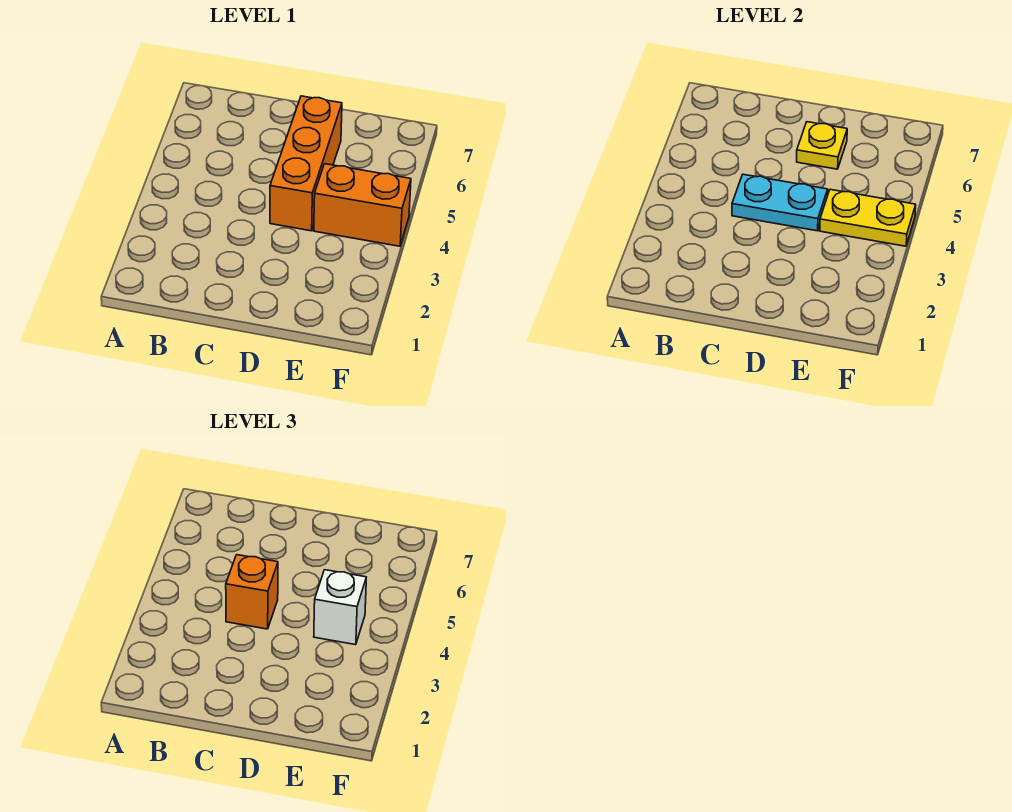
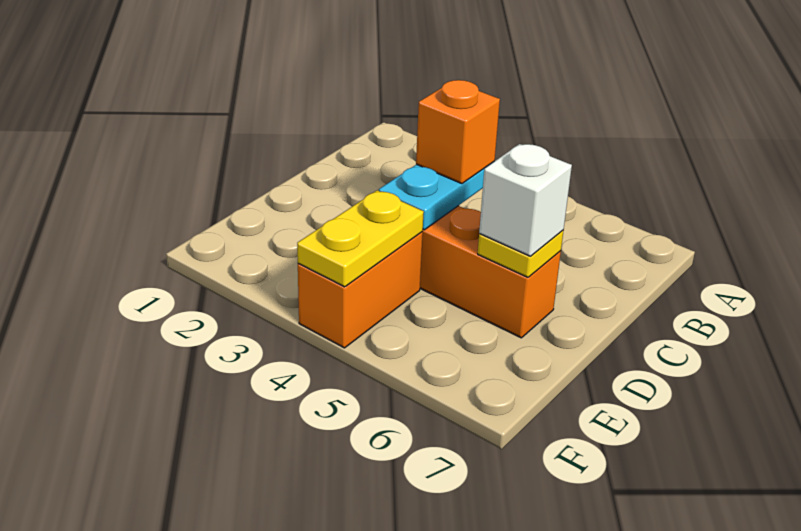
white brick E4 level 3 -> white brick D6 level 3

